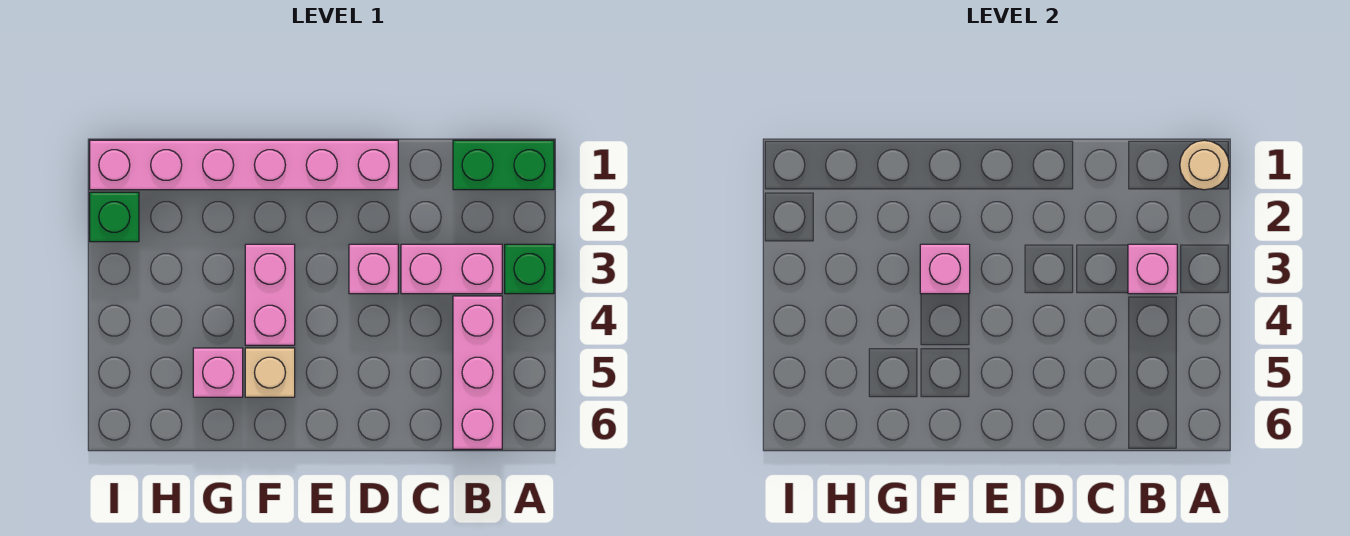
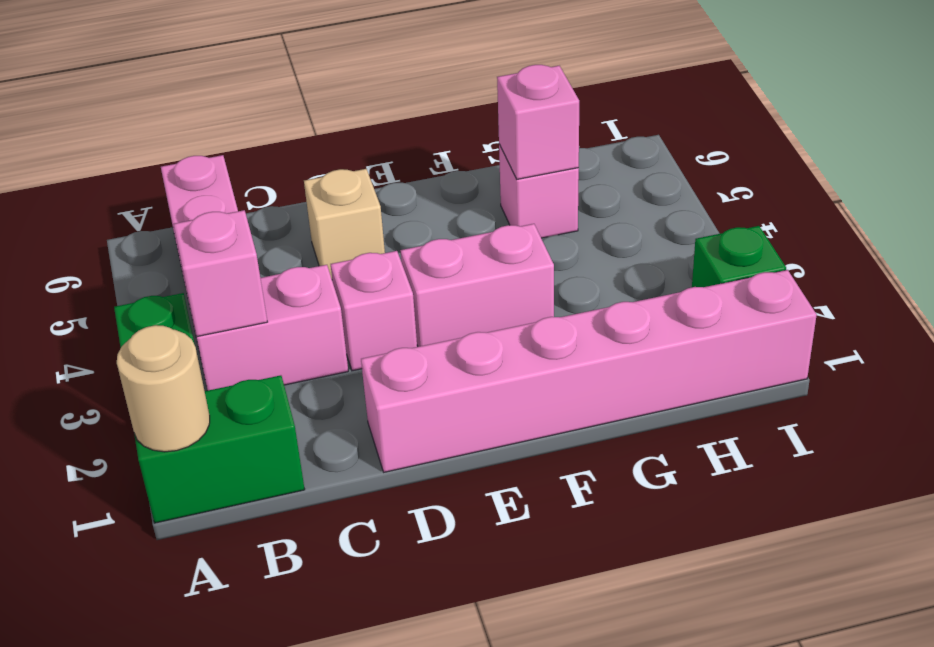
pink brick F3:F4 level 1 -> pink brick E3:F3 level 1
pink brick F3 level 2 -> pink brick G5 level 2
tan brick F5 level 1 -> tan brick D5 level 1

